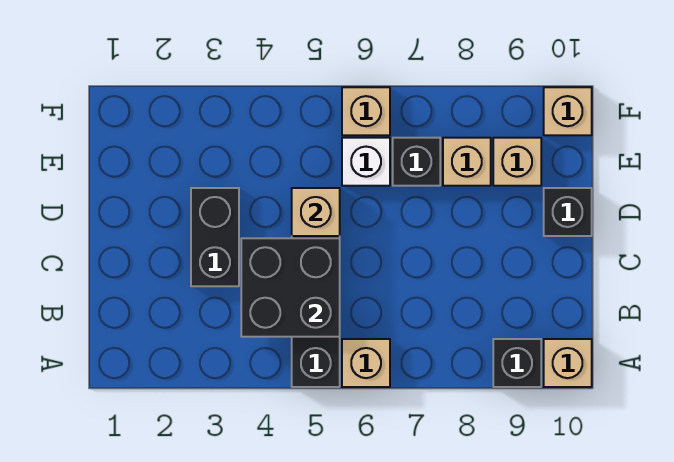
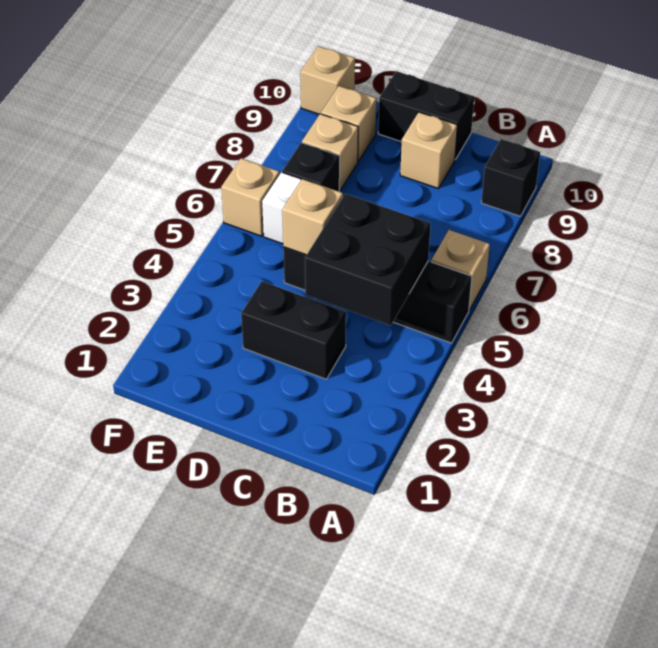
tan brick A10 level 1 -> tan brick C9 level 1
black brick D10 level 1 -> black brick C10:D10 level 1

